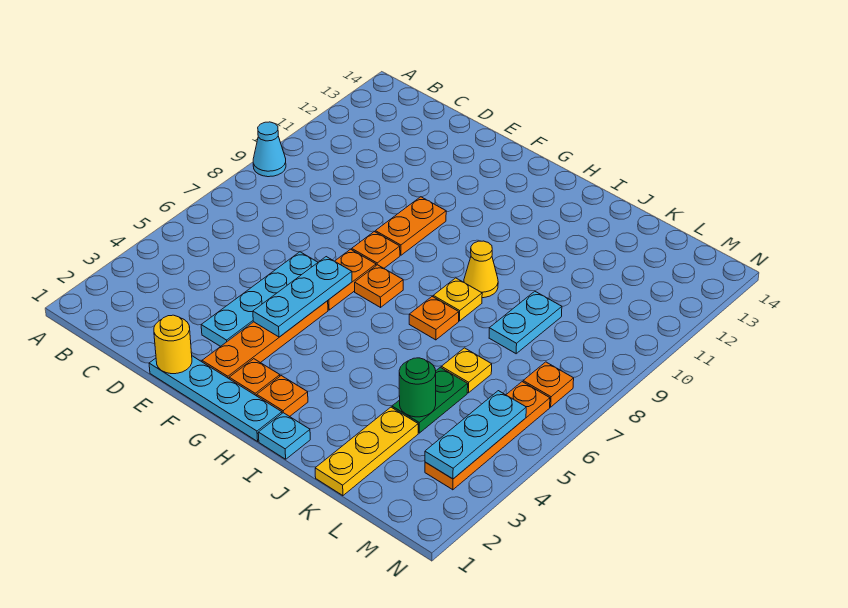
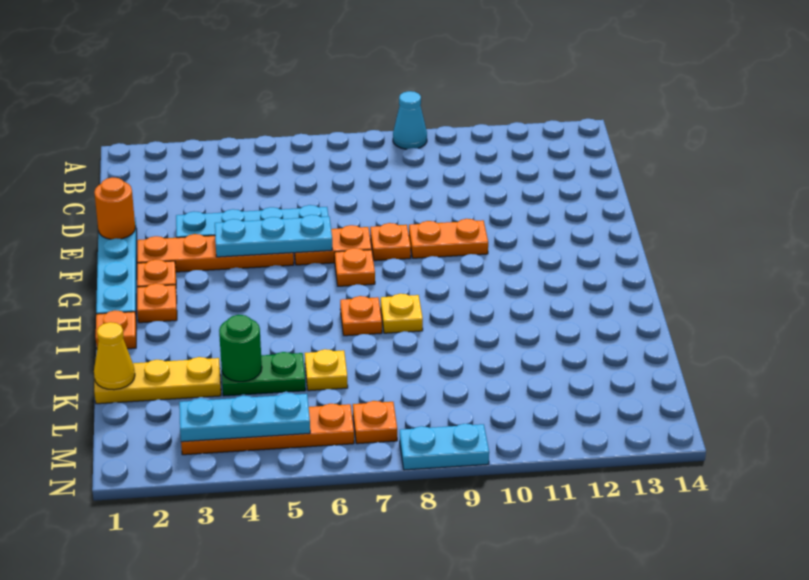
yellow round brick E1 level 2 -> orange round brick E1 level 2
cyan plate I1 level 1 -> orange plate I1 level 1
yellow cone I9 level 1 -> yellow cone K1 level 2
cyan plate K8:K9 level 1 -> cyan plate N8:N9 level 1

